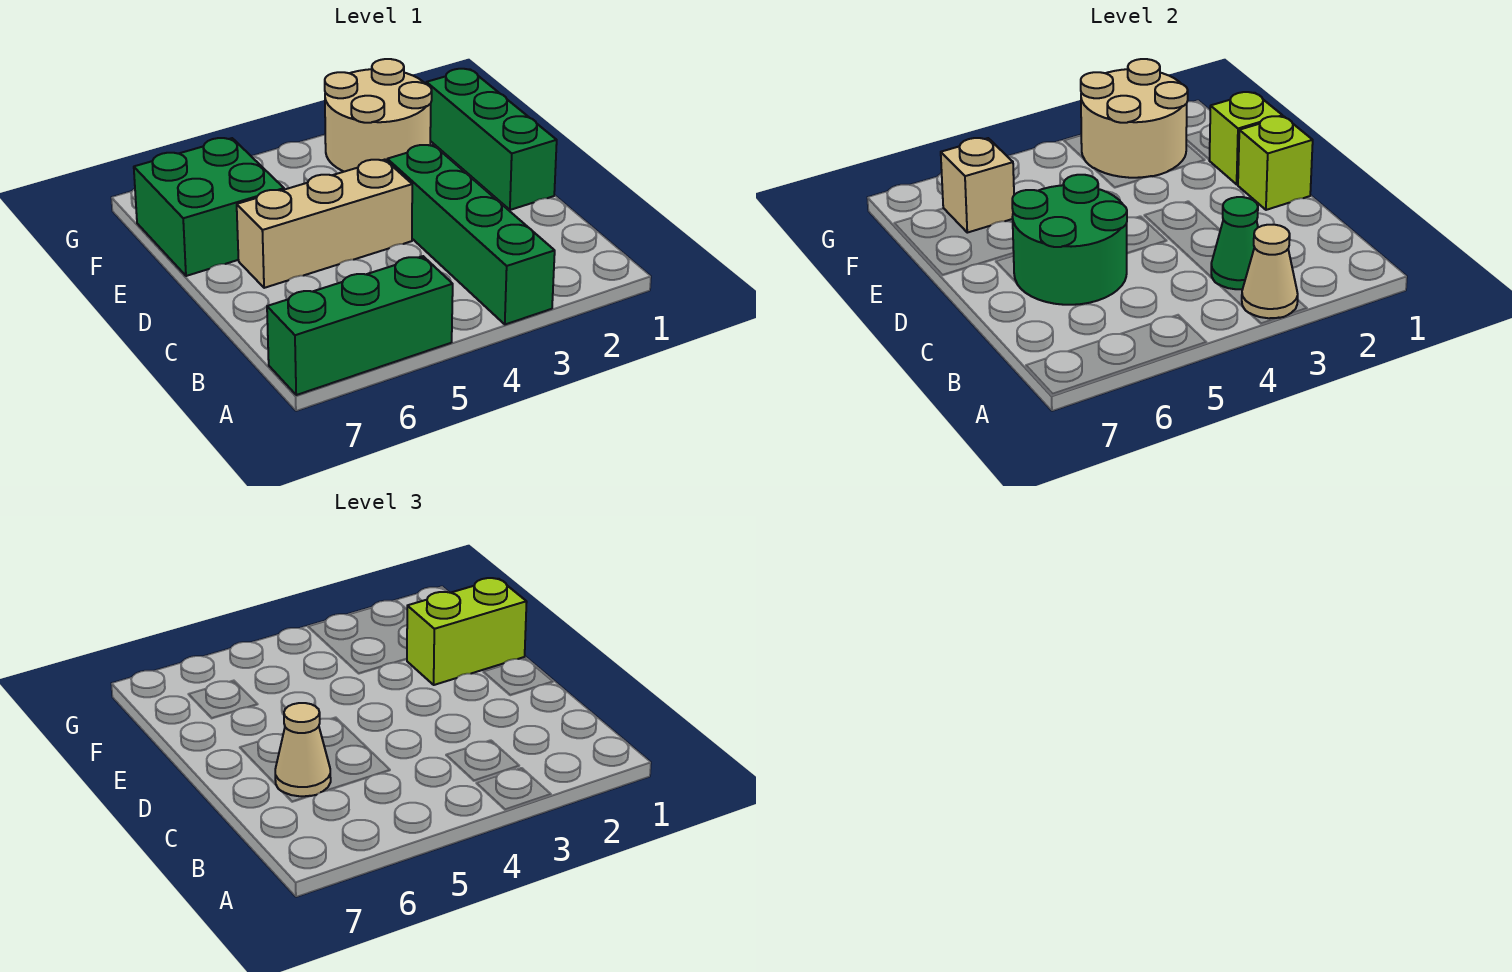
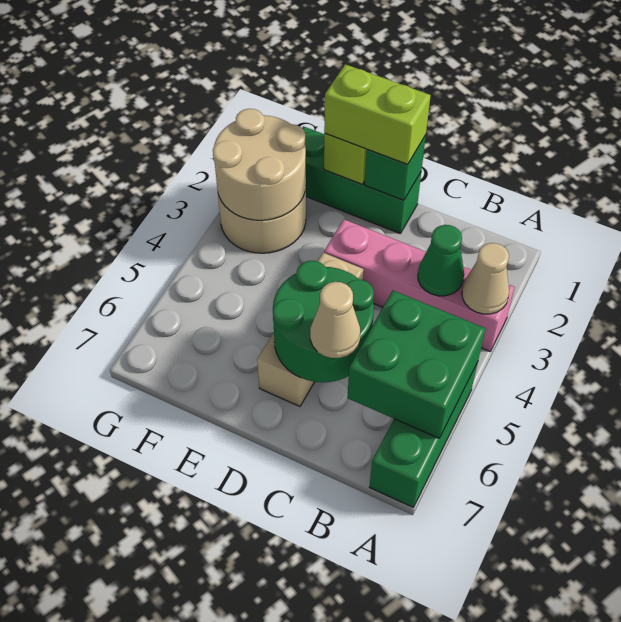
green brick A3:D3 level 1 -> pink brick A3:D3 level 1
lime brick D1 level 2 -> green brick D1 level 2
lime brick E1:E2 level 3 -> lime brick D1:E1 level 3
green brick E6:F7 level 1 -> green brick A5:B6 level 2
tan brick F6 level 2 -> none

